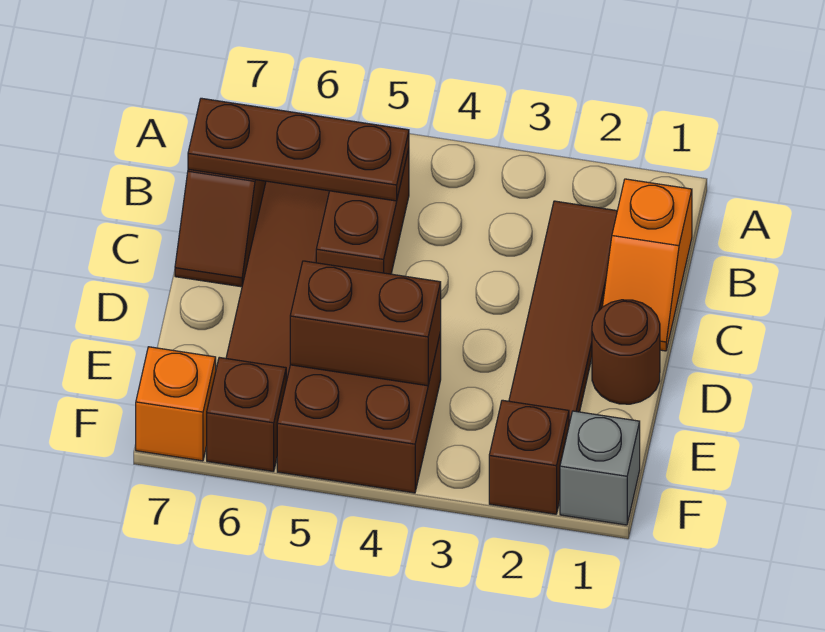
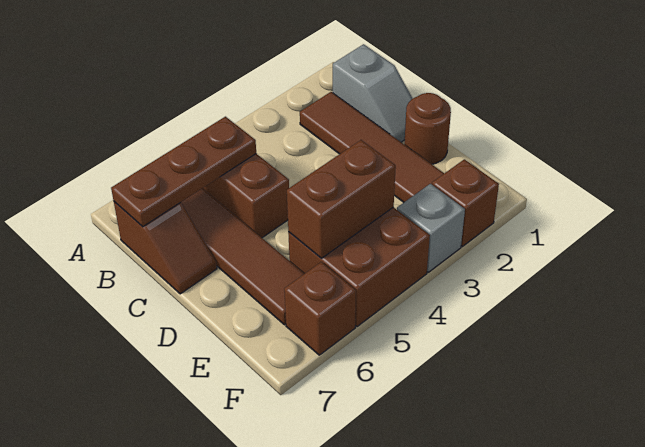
orange slope B1:C1 level 1 top B -> grey slope B1:C1 level 1 top B
grey brick F1 level 1 -> grey brick F3 level 1
orange brick F7 level 1 -> none

